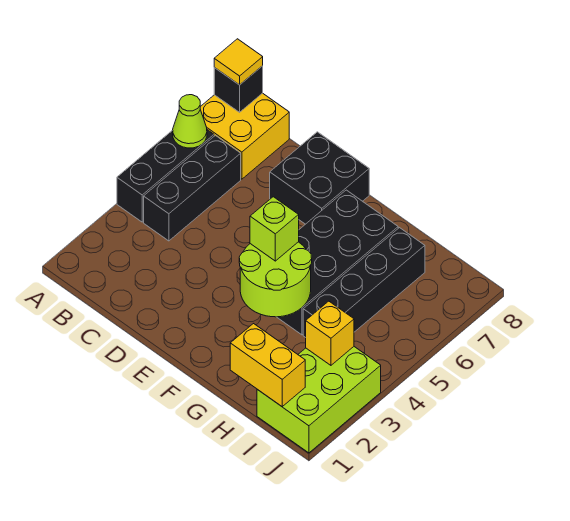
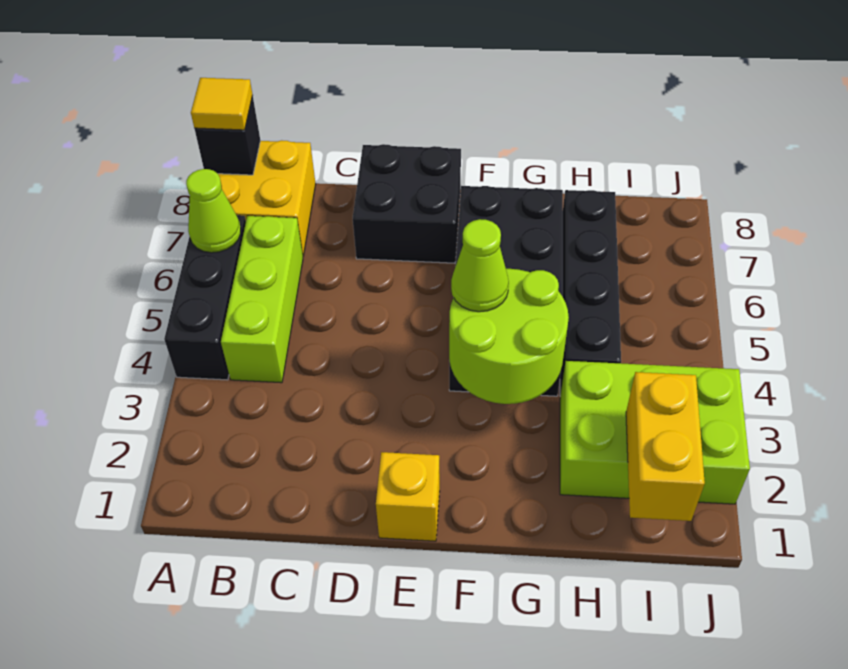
black brick B4:B6 level 1 -> lime brick B4:B6 level 1
lime brick F4 level 3 -> lime cone F4 level 3
yellow brick H1:I1 level 2 -> yellow brick I1:I2 level 2
lime brick I1:J3 level 1 -> lime brick H2:J3 level 1
yellow brick I3 level 2 -> yellow brick E1 level 1

